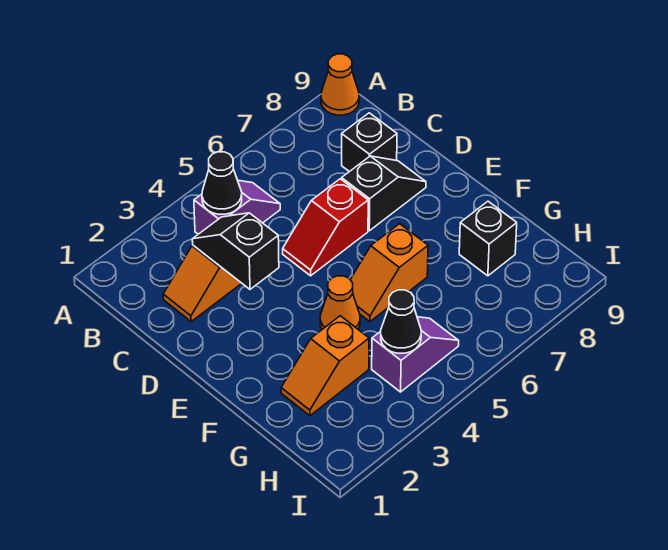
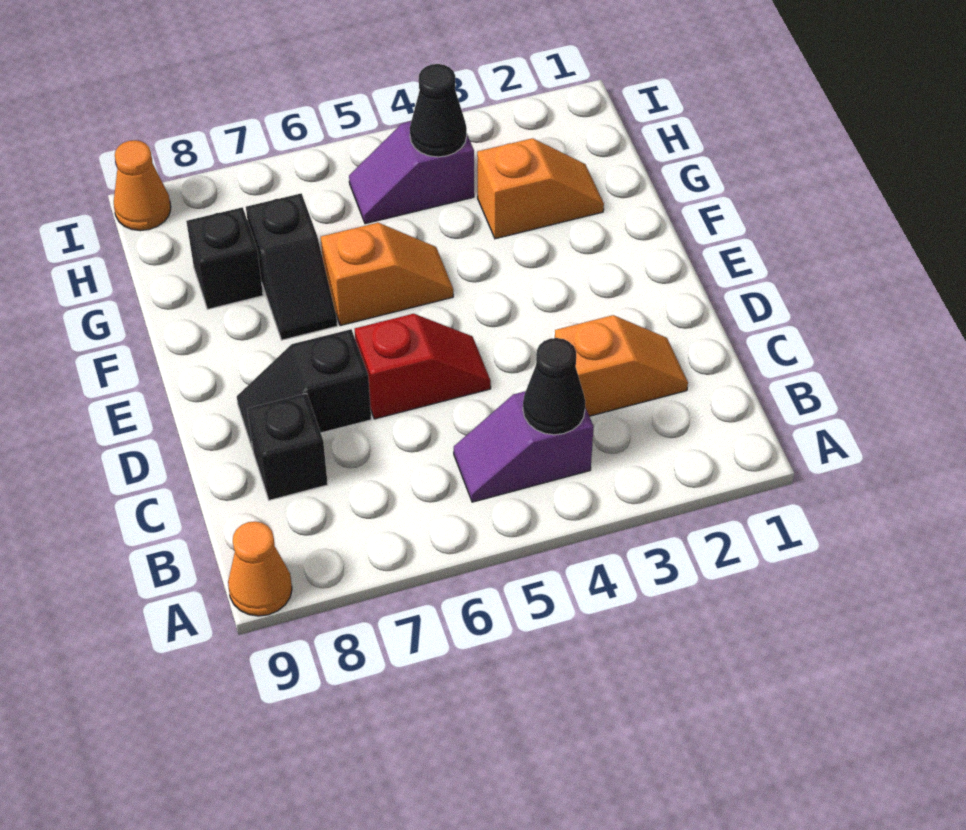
black slope C3:D3 level 2 top D -> black slope F7:G7 level 1 top G
orange cone F4 level 1 -> orange cone I9 level 1

